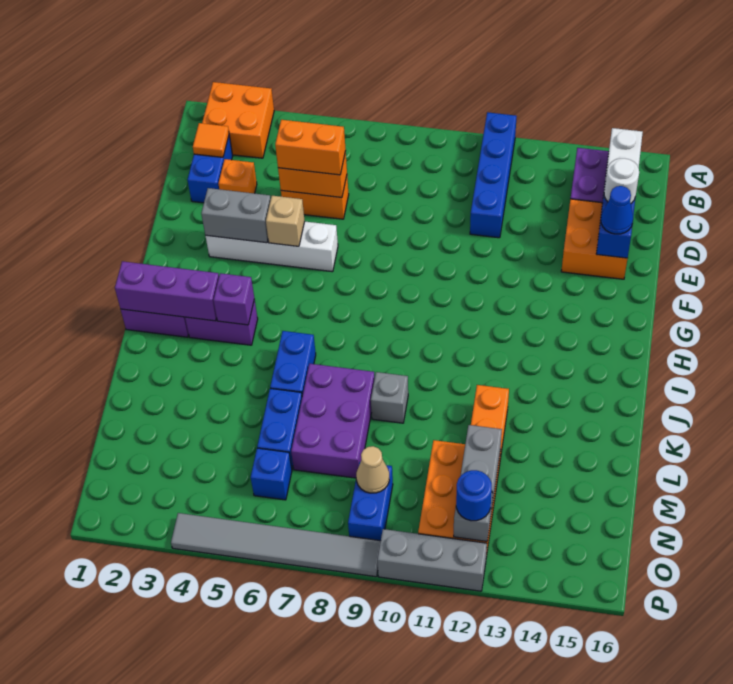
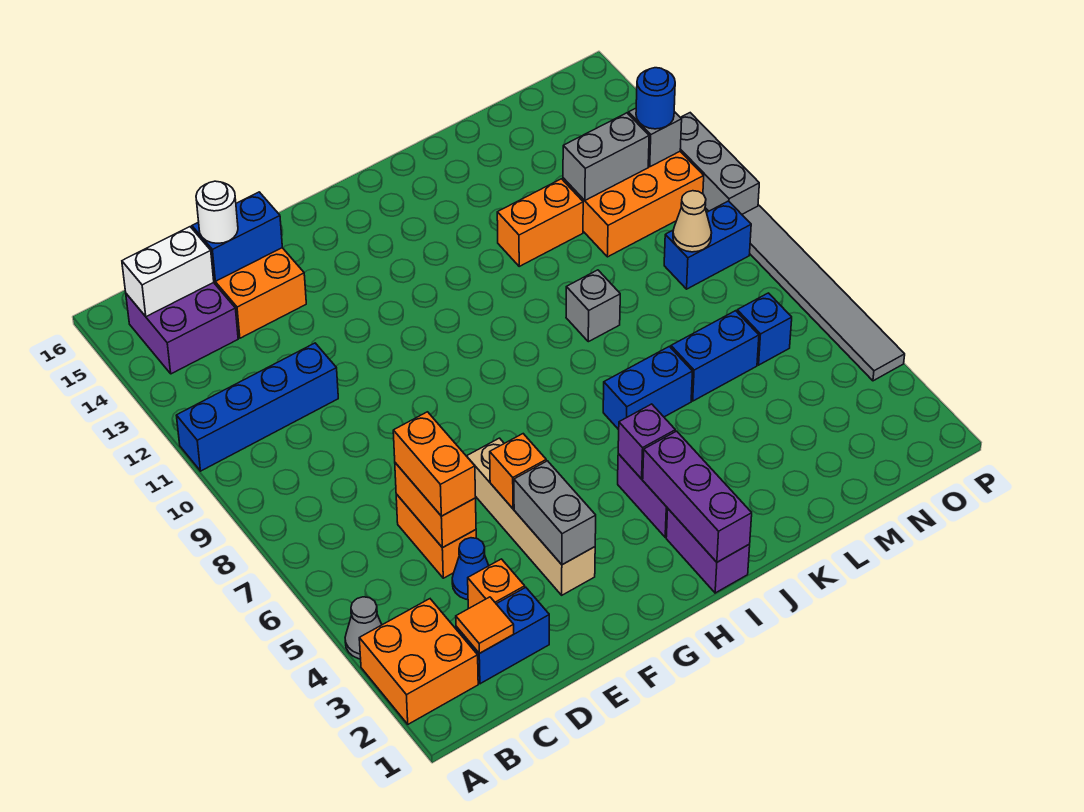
none -> grey cone A4 level 1
blue cone E15 level 3 -> blue cone D4 level 1
white brick F3:F6 level 1 -> tan brick F3:F6 level 1
tan brick F5 level 2 -> orange brick F5 level 2
purple brick K7:M8 level 1 -> none

